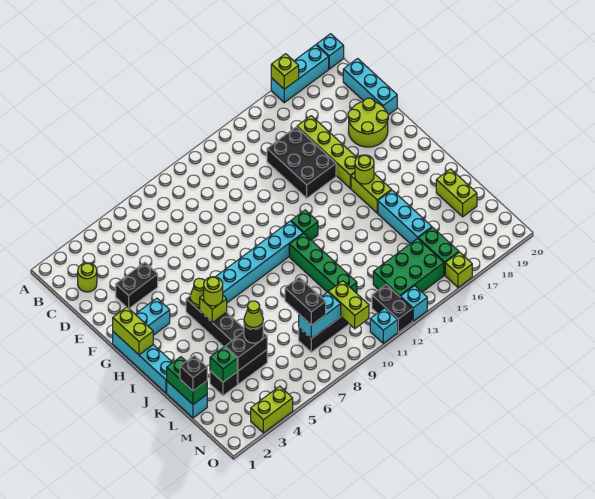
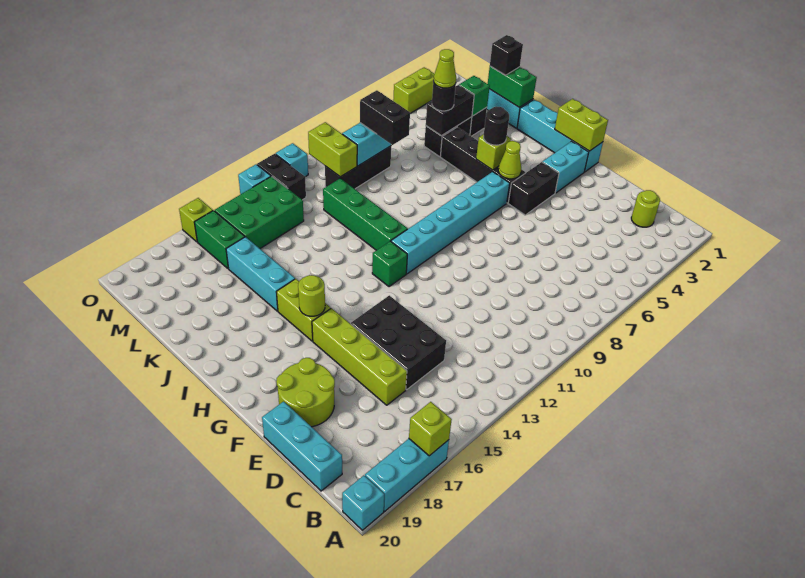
black brick E3:E4 level 1 -> black brick G4:G5 level 1
lime round brick I5 level 3 -> black round brick I5 level 3
lime brick K19:L19 level 1 -> none

